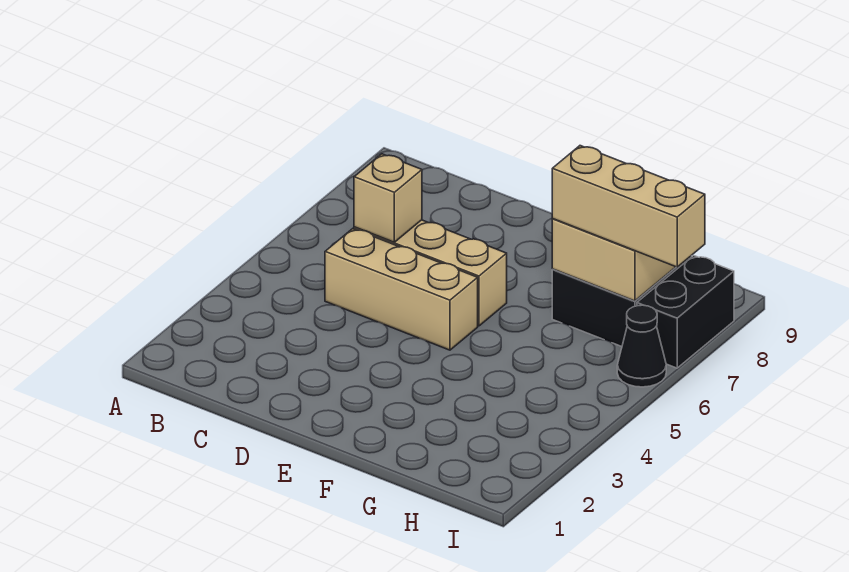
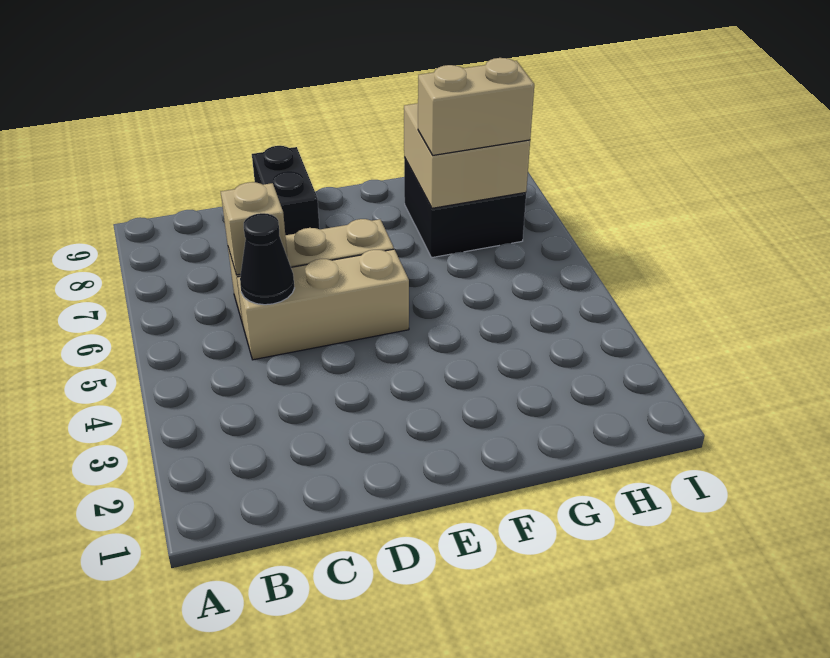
tan brick G7:I7 level 3 -> tan brick G7:H7 level 3
black cone I6 level 1 -> black cone C5 level 2
black brick I7:I8 level 1 -> black brick D8:D9 level 1

